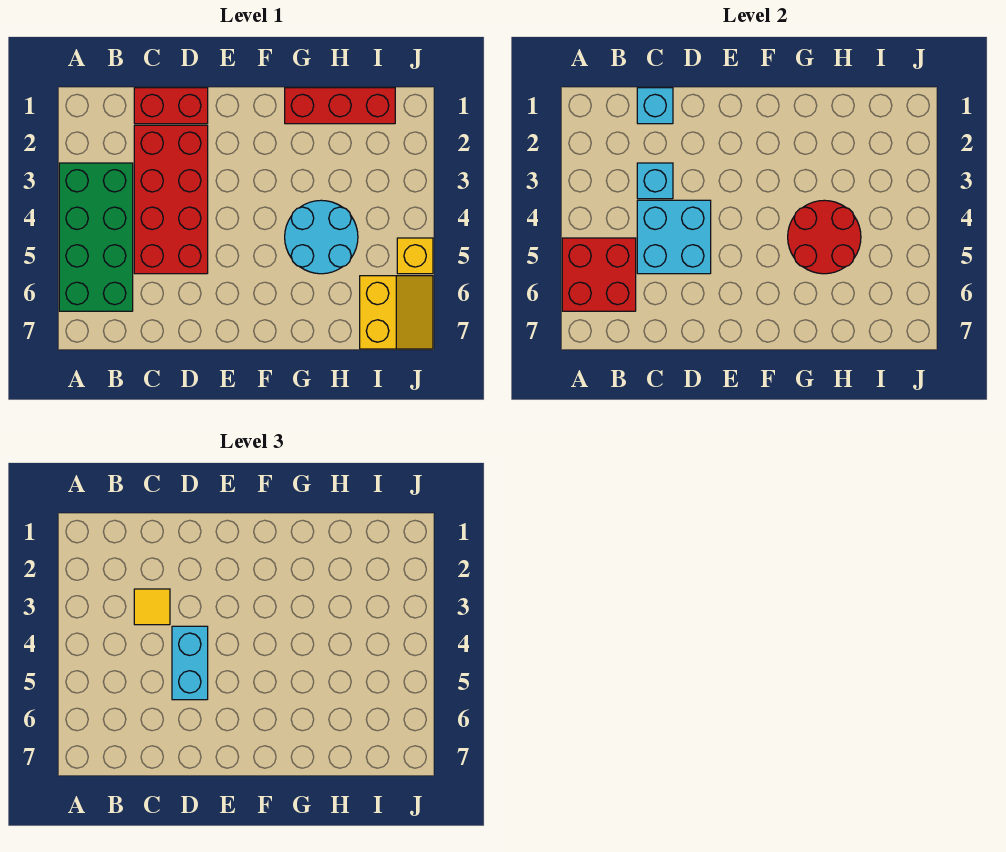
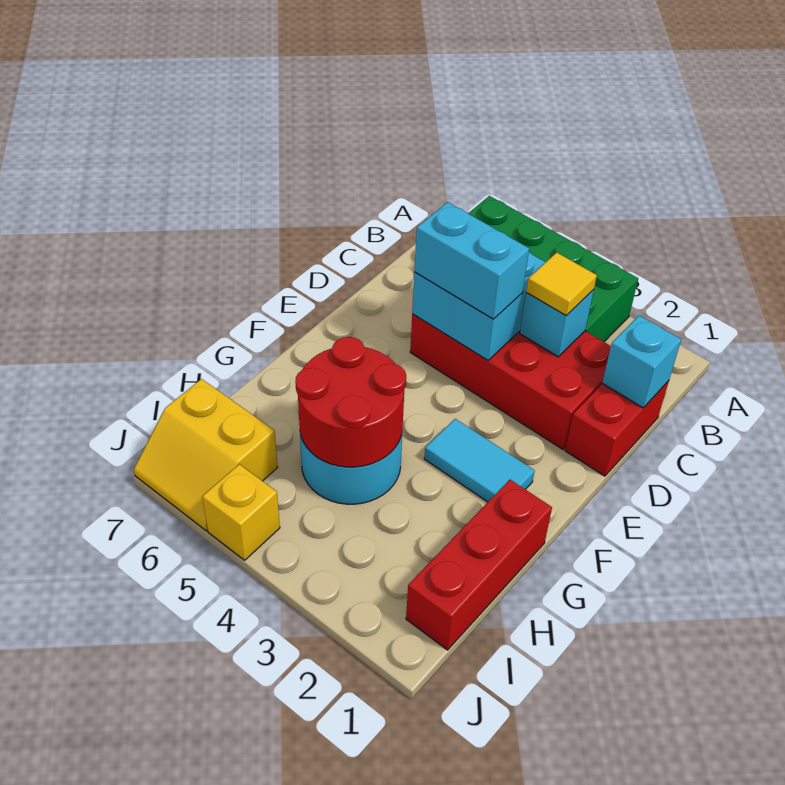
red brick A5:B6 level 2 -> none
none -> cyan tile F2:F3 level 1

